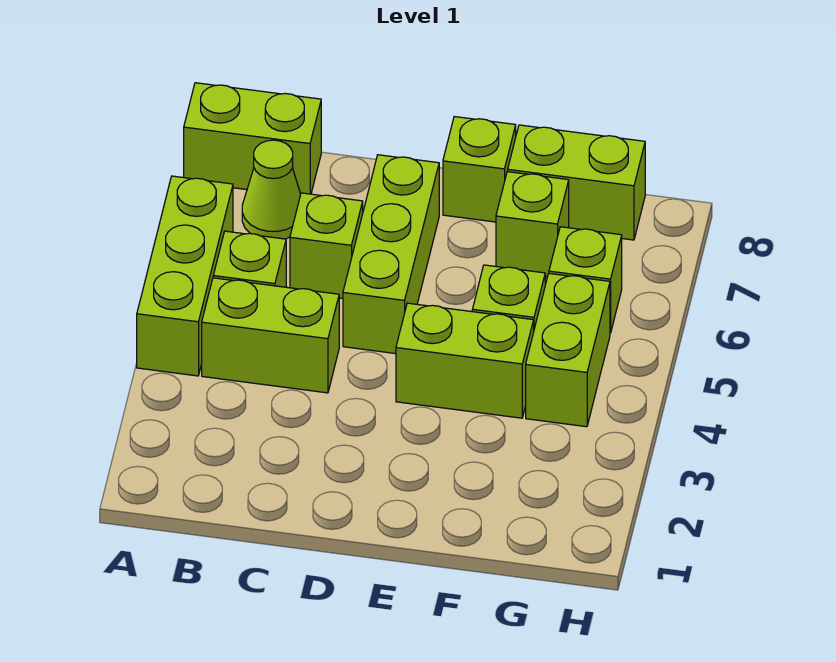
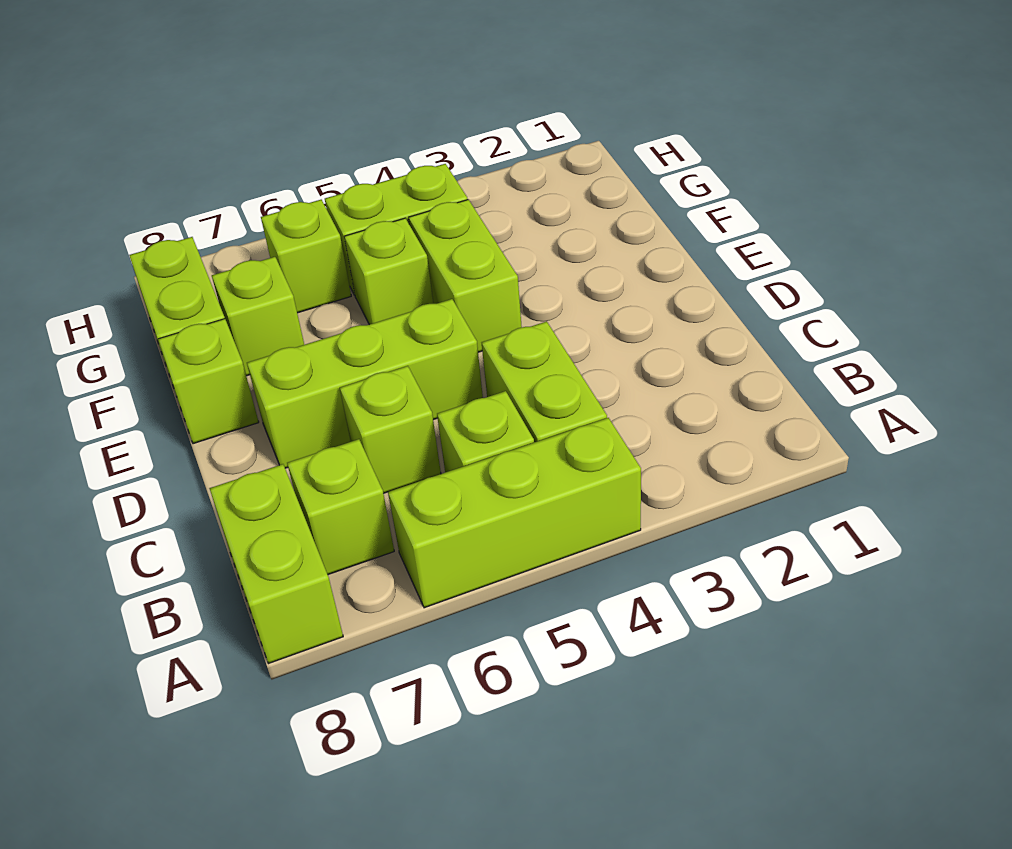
lime cone B7 level 1 -> lime brick B7 level 1

